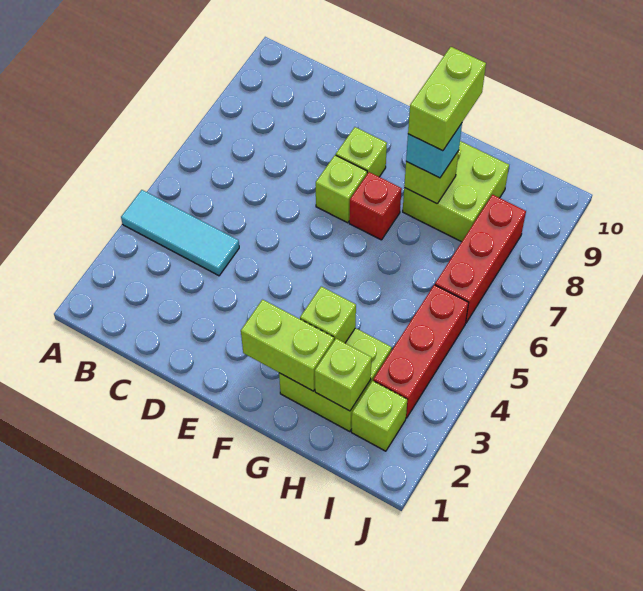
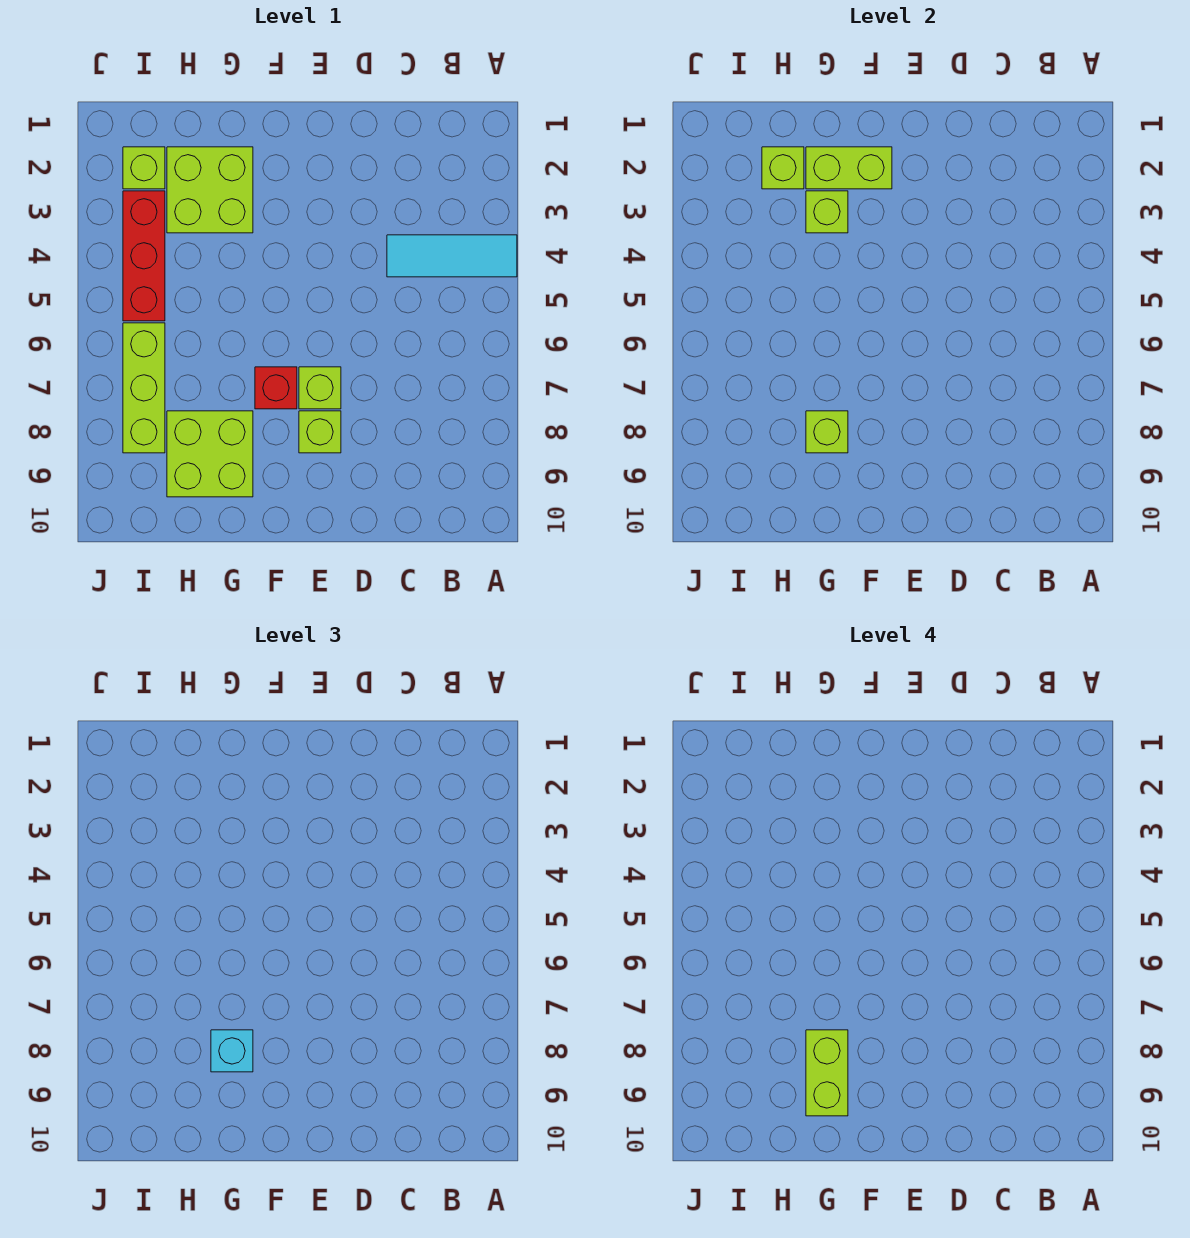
red brick I6:I8 level 1 -> lime brick I6:I8 level 1

